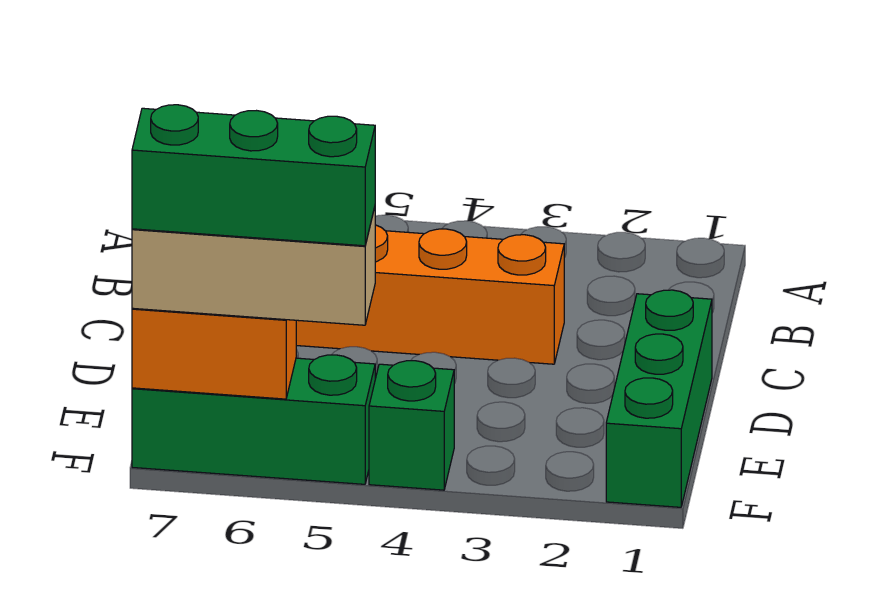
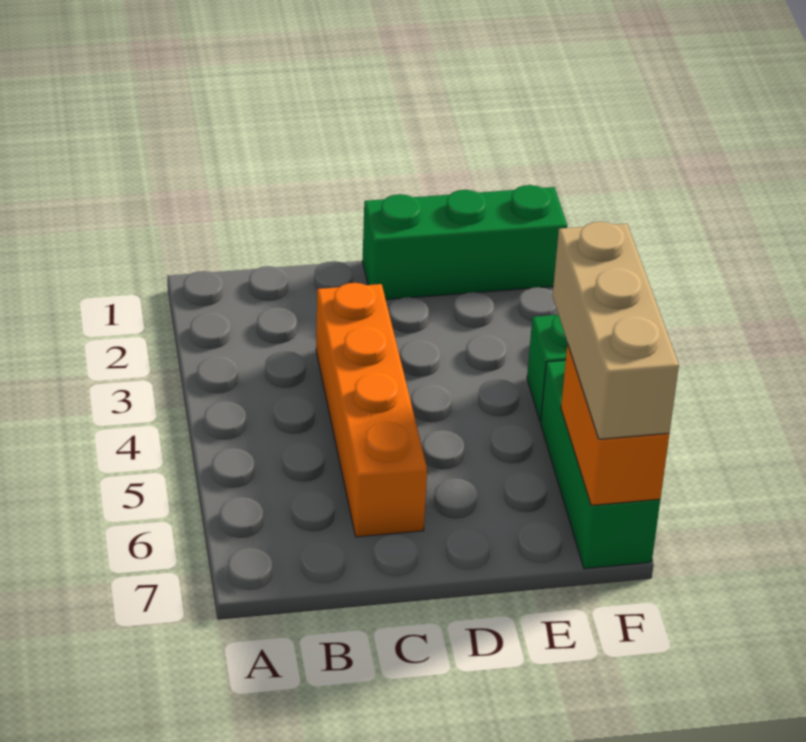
green brick F5:F7 level 4 -> none

